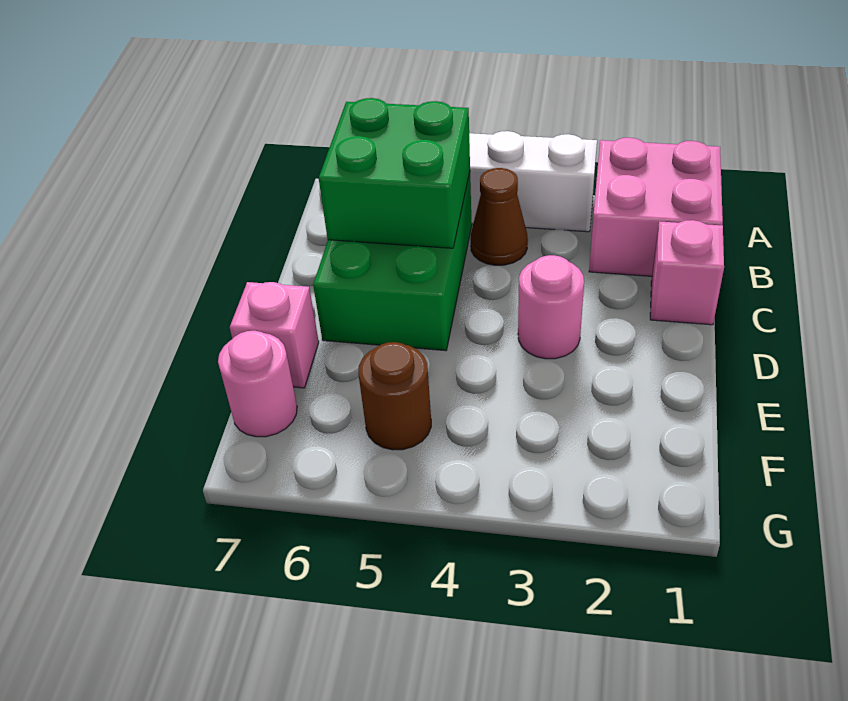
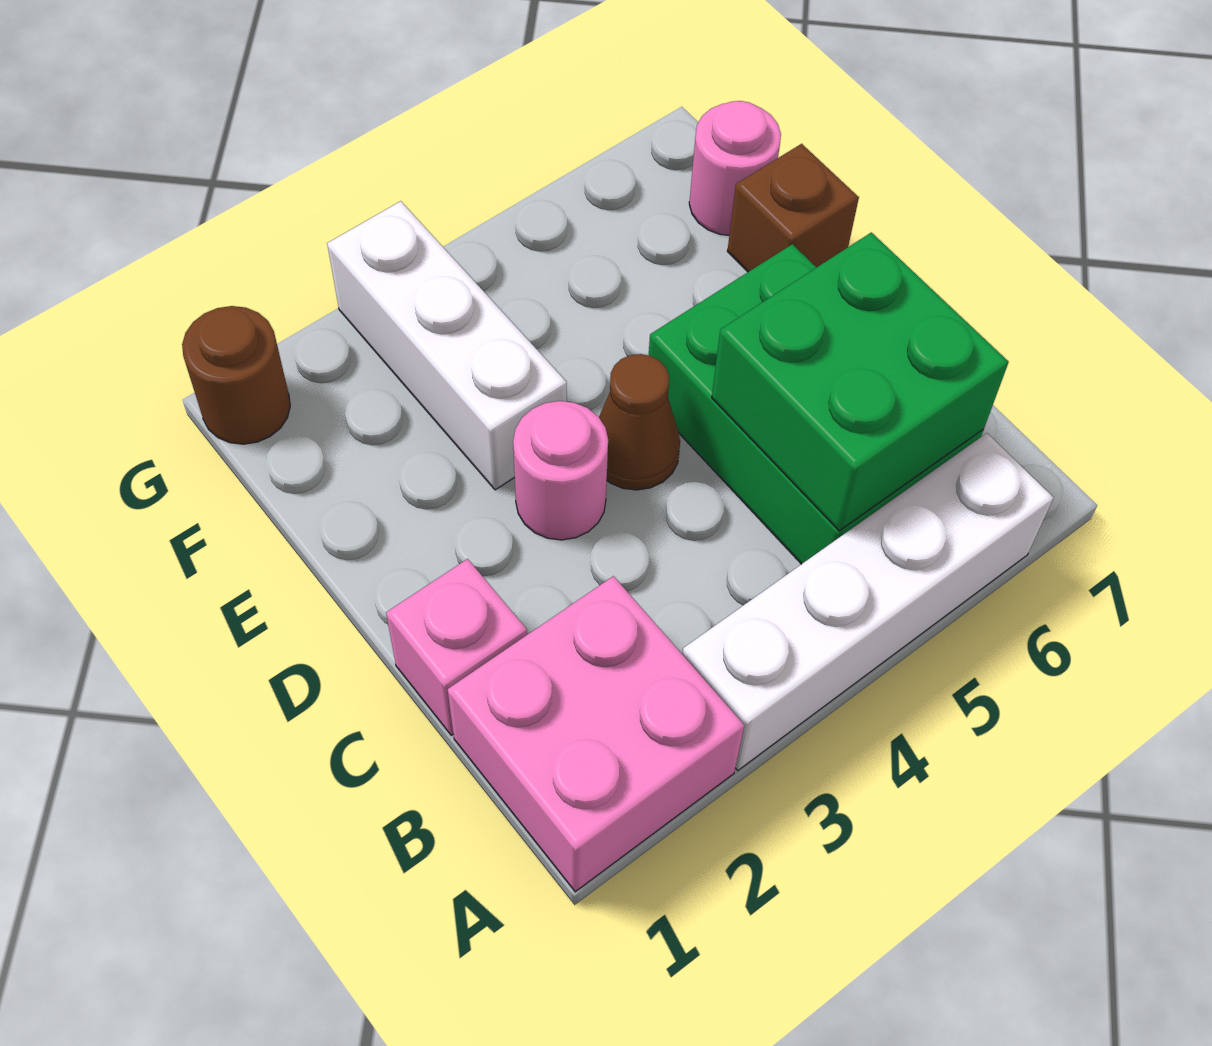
brown cone B4 level 1 -> brown cone D4 level 1
none -> white brick E3:G3 level 1
pink brick E7 level 1 -> brown brick E7 level 1
brown round brick F5 level 1 -> brown round brick G1 level 1

